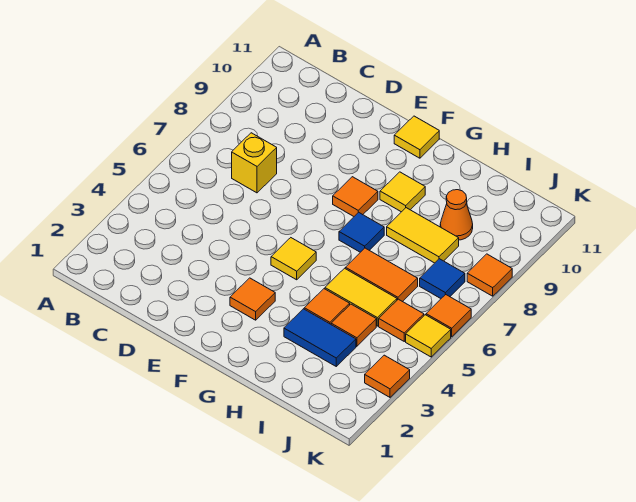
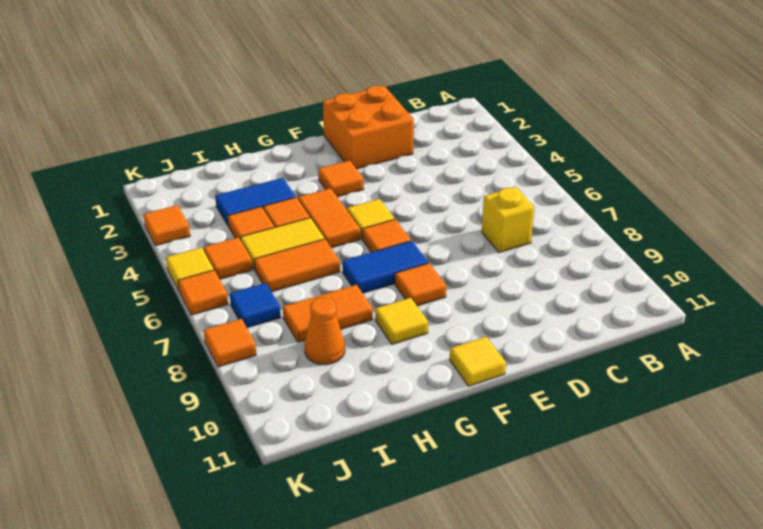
none -> orange brick D1:E2 level 1
none -> orange tile F6 level 1
none -> orange tile G4:G5 level 1
blue tile G7 level 1 -> blue tile F7:G7 level 1
yellow tile H8:I8 level 1 -> orange tile H8:I8 level 1

